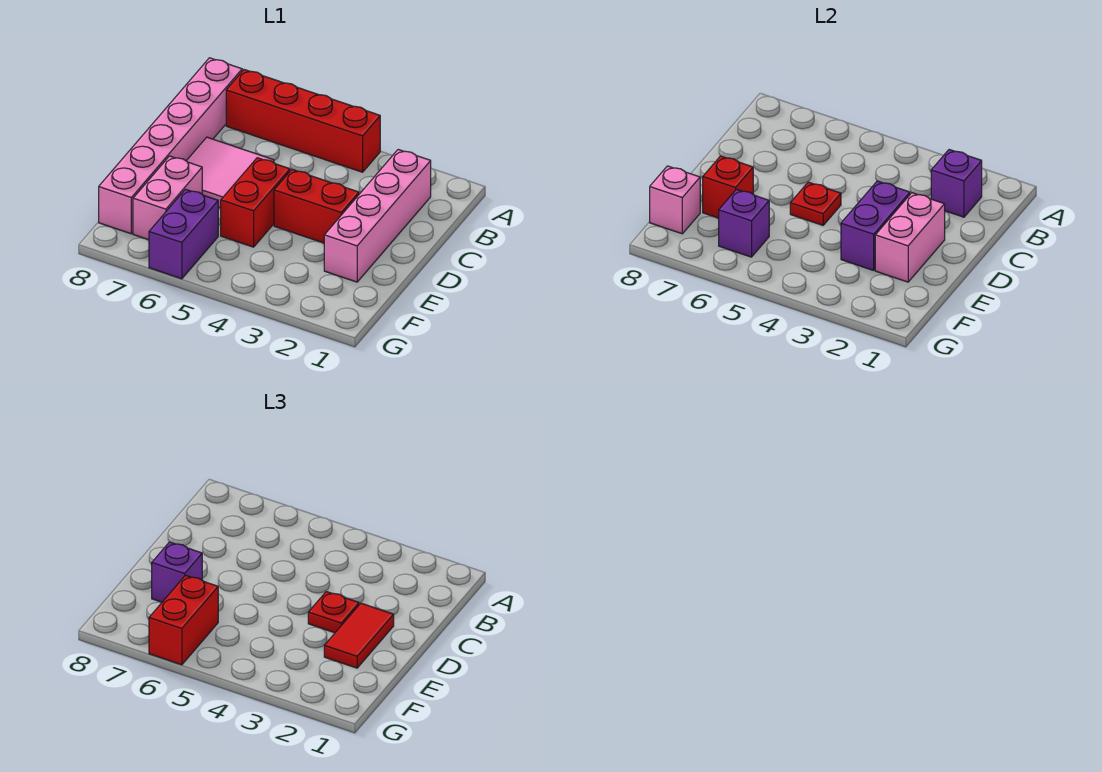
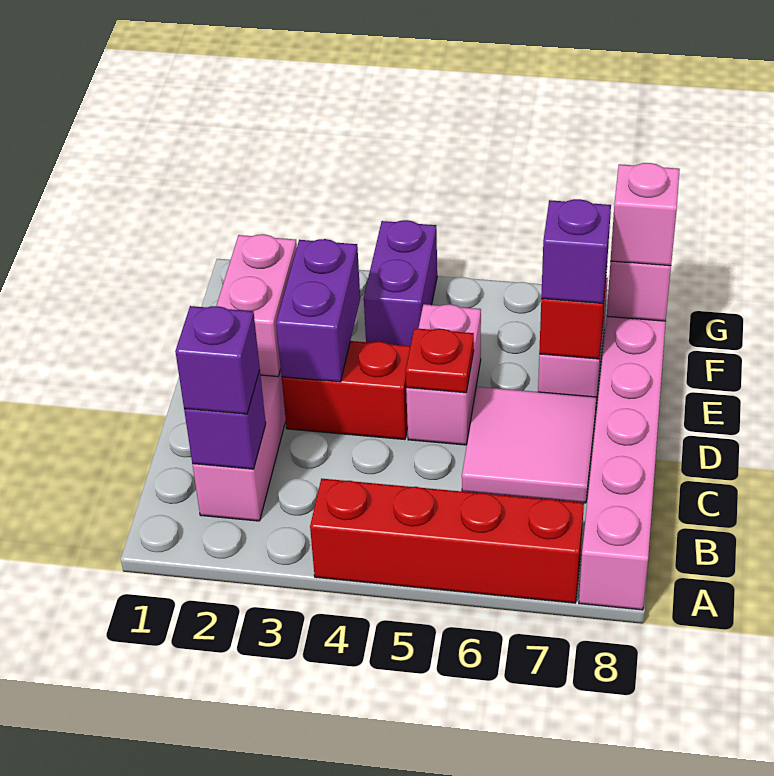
red tile D2:E2 level 3 -> none
red plate D3 level 3 -> none
red brick D5:E5 level 1 -> pink brick D5:E5 level 1
purple brick F6:G6 level 1 -> purple brick F4:G4 level 1
purple brick F6 level 2 -> purple brick B2 level 3
red brick F6:G6 level 3 -> none
none -> pink brick F8 level 3

